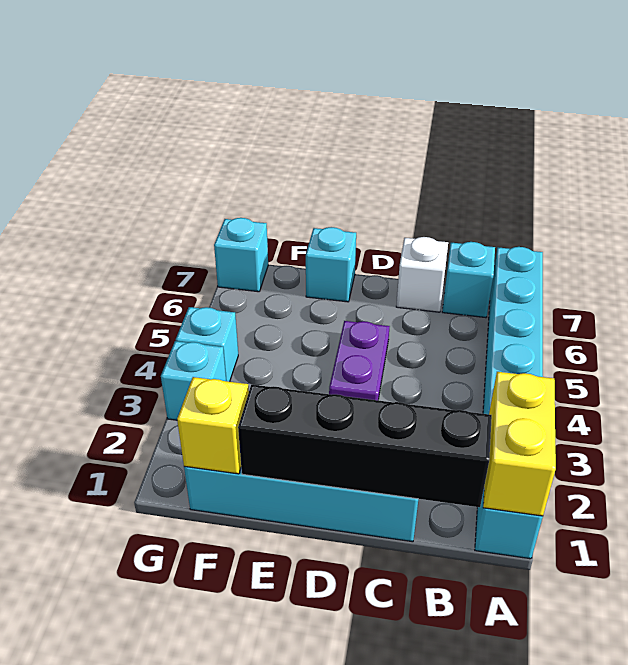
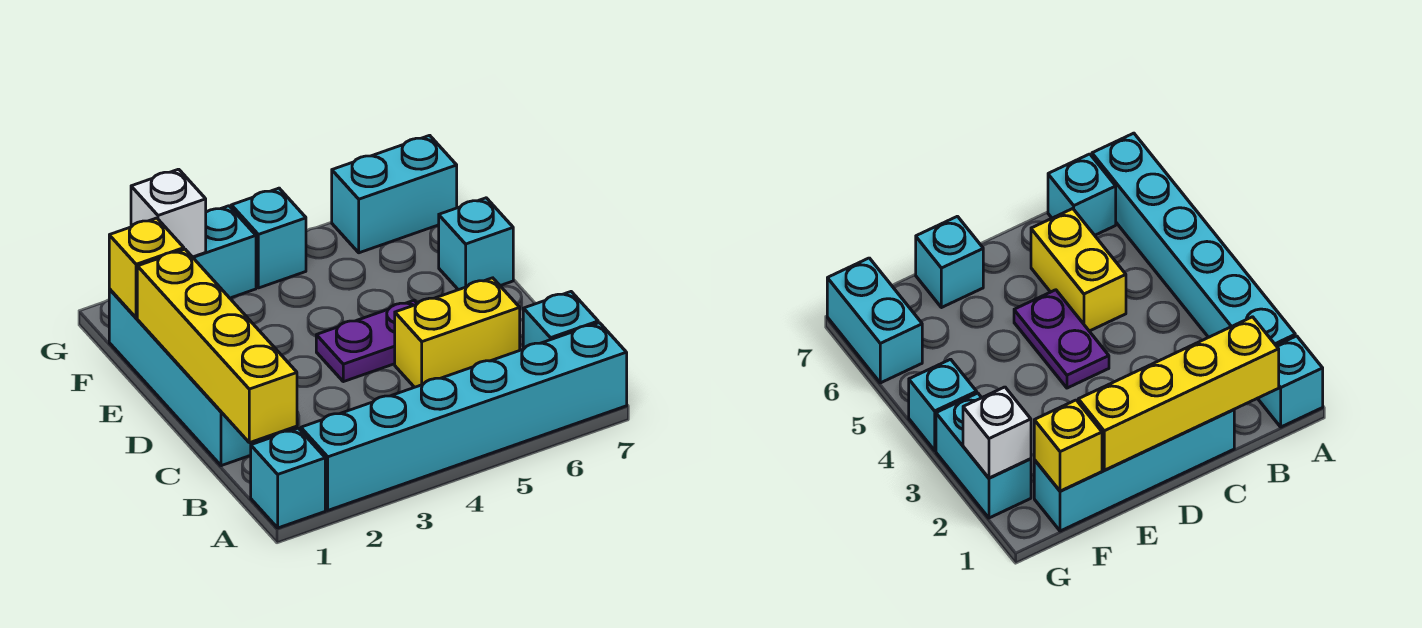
yellow brick A1:A2 level 2 -> yellow brick C5:C6 level 1
black brick B1:E1 level 2 -> yellow brick B1:E1 level 2
white brick C7 level 1 -> white brick G2 level 2
cyan brick G3 level 1 -> cyan brick G2:G3 level 1
cyan brick G7 level 1 -> cyan brick G6:G7 level 1

